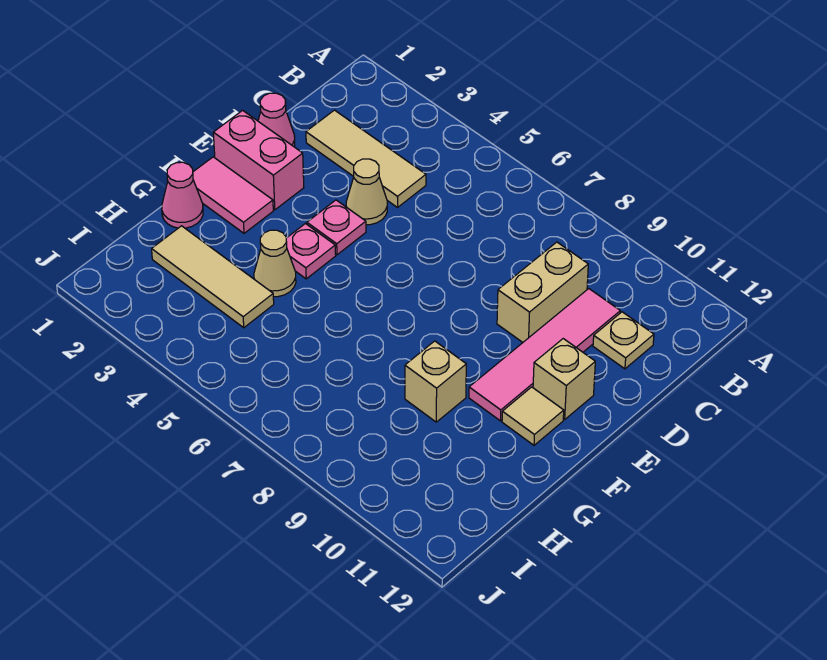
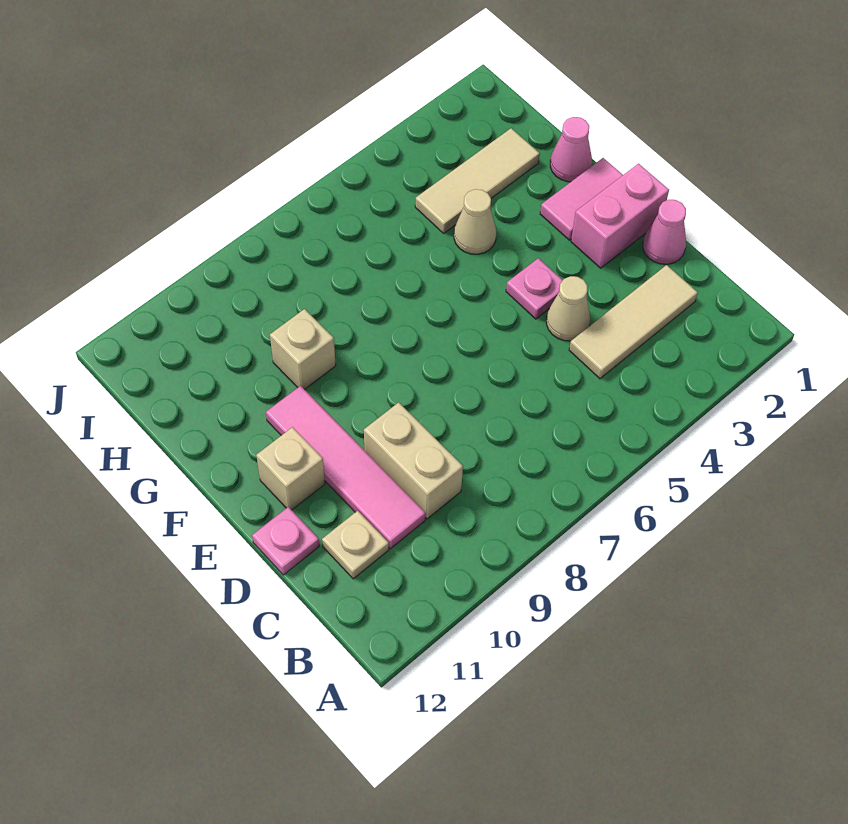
pink plate F4 level 1 -> pink plate D12 level 1
tan tile F11 level 1 -> none

